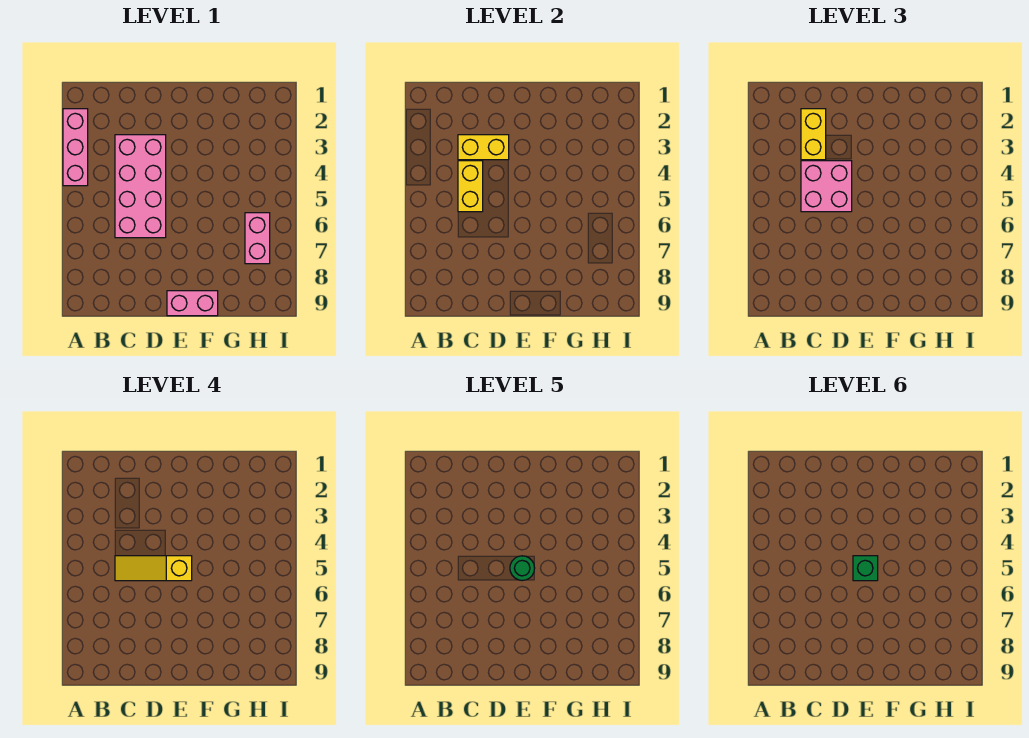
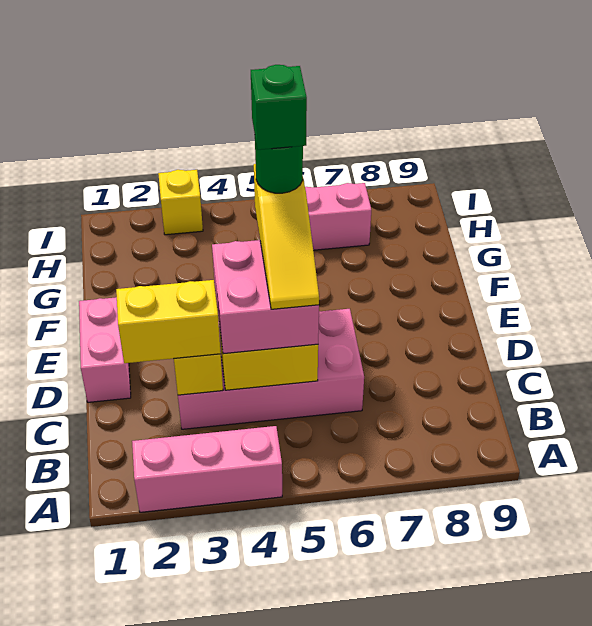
pink brick E9:F9 level 1 -> pink brick D1:E1 level 1
none -> yellow brick I3 level 1

